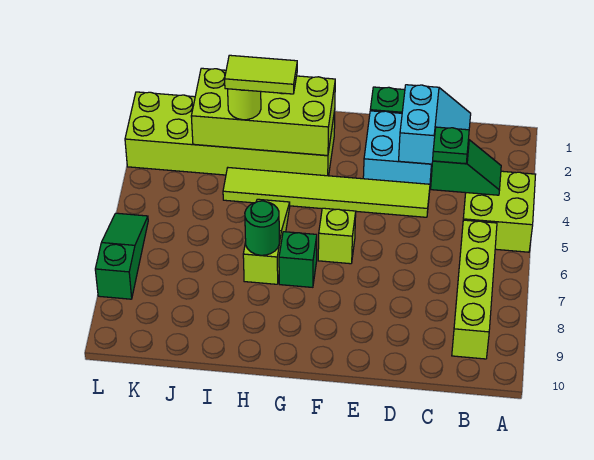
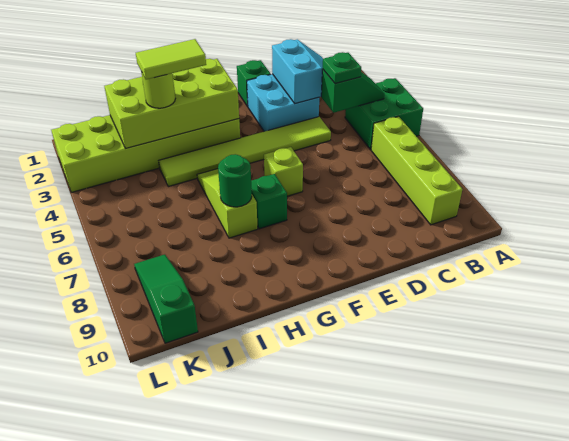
lime brick A4:B5 level 1 -> green brick A4:B5 level 1
green slope L6:L8 level 1 top 8 -> green slope K8:K10 level 1 top 10

